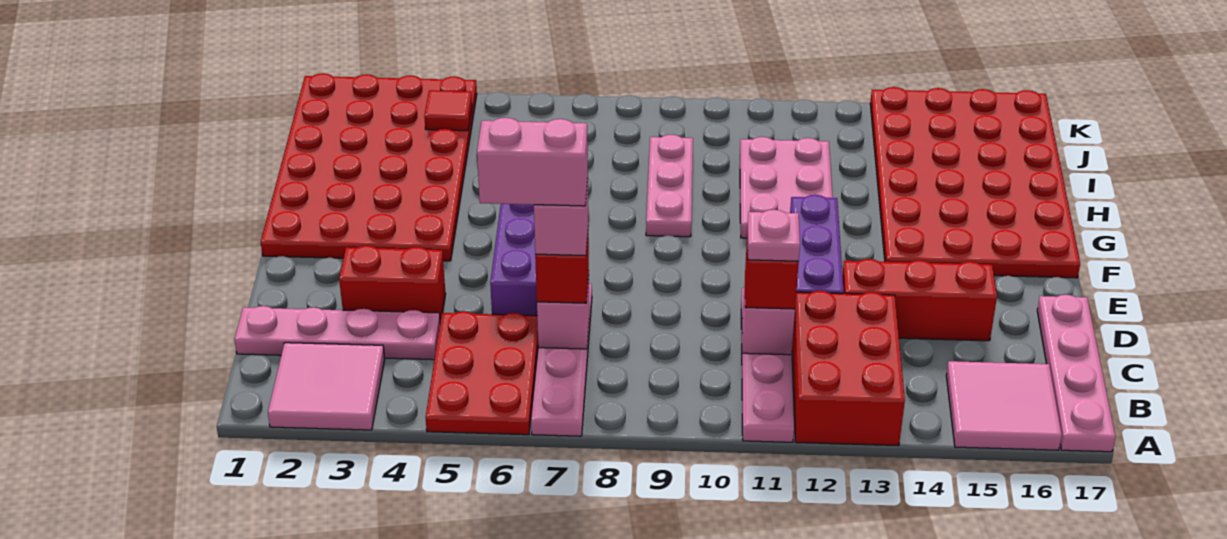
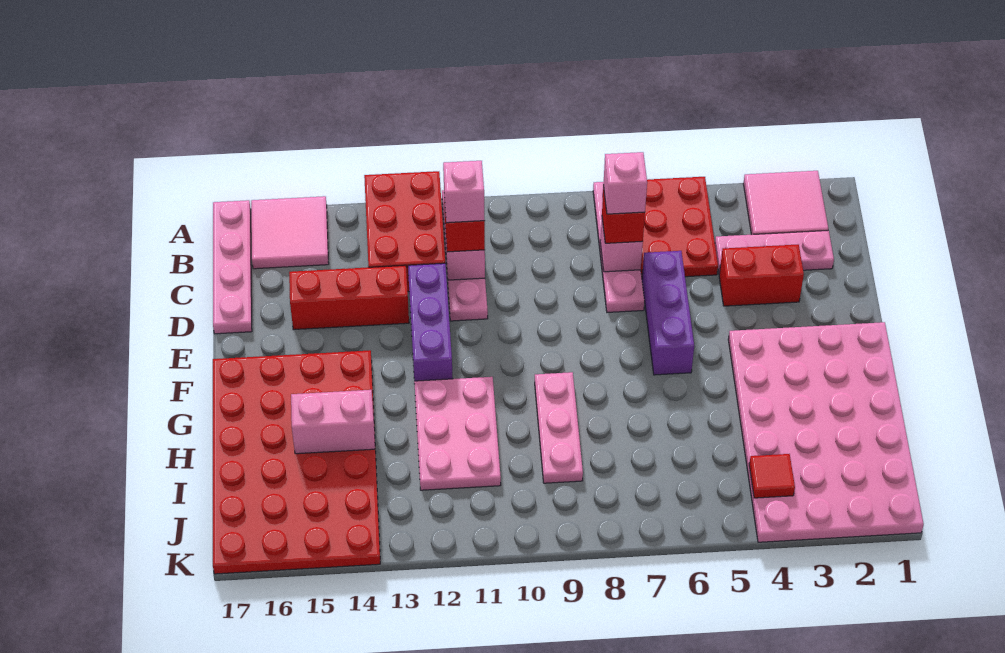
pink plate C1:C4 level 1 -> pink plate C2:C4 level 1
pink brick C6:C7 level 5 -> pink brick H14:H15 level 2
pink plate C11 level 4 -> pink brick C11 level 4
red plate F1:K4 level 1 -> pink plate F1:K4 level 1

